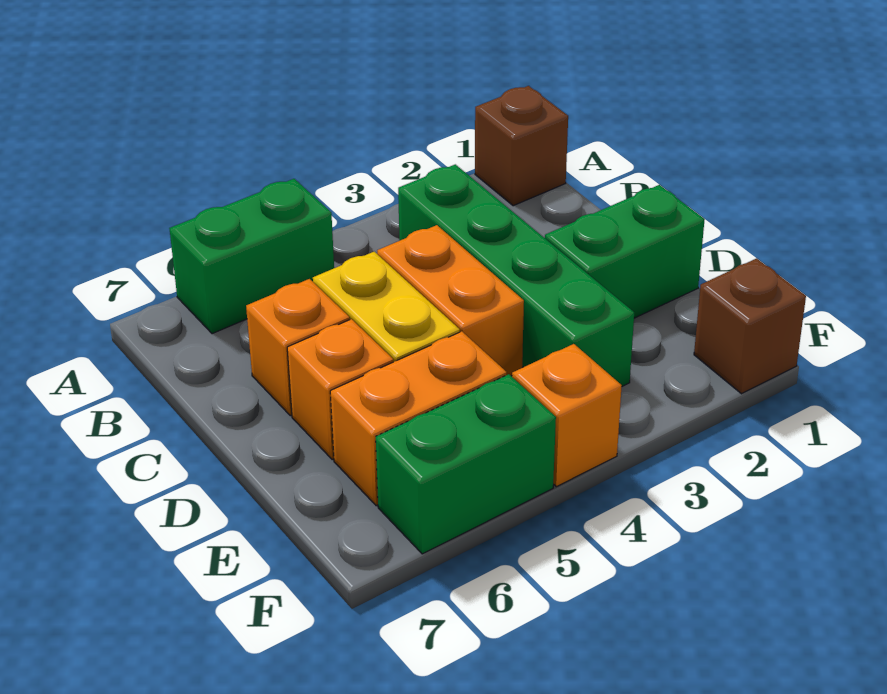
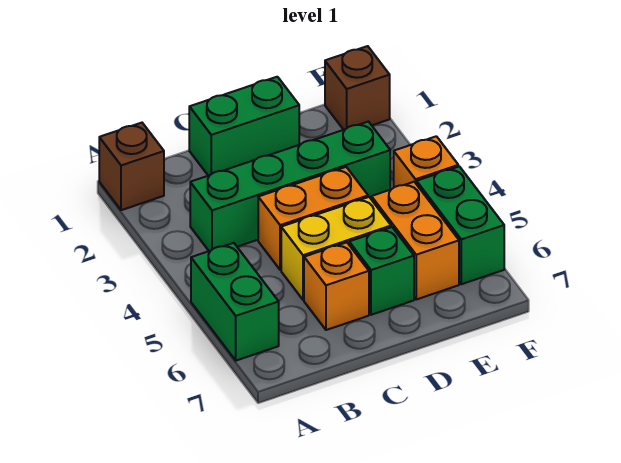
green brick D1:D2 level 1 -> green brick C1:D1 level 1
orange brick D6 level 1 -> green brick D6 level 1

